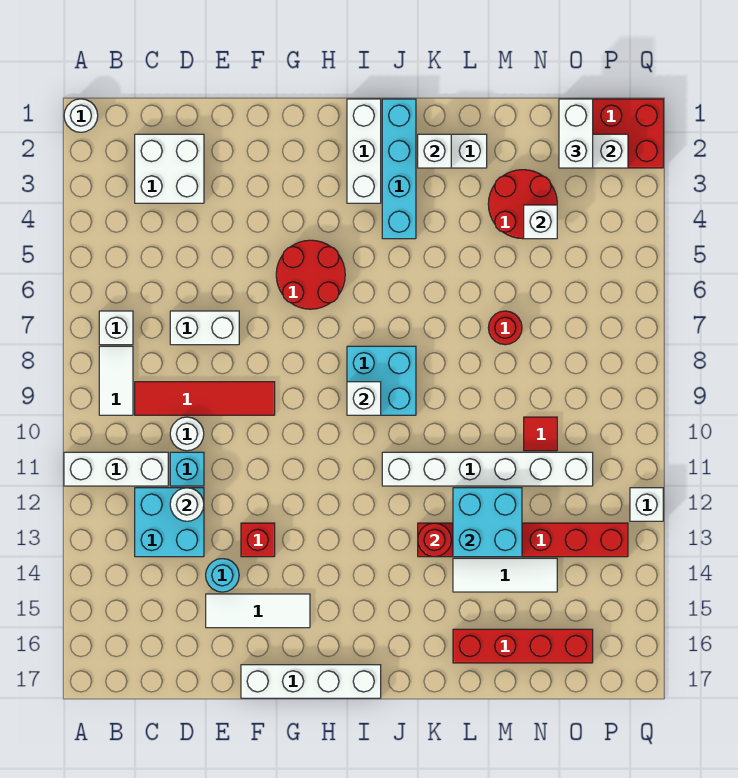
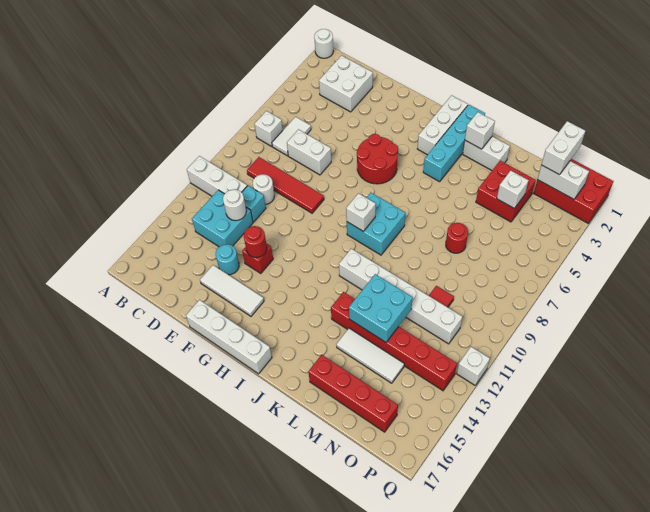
white tile B8:B9 level 1 -> white tile C6:C7 level 1
red round brick K13 level 2 -> red round brick F13 level 2
red round brick M3:N4 level 1 -> red brick M3:N4 level 1

